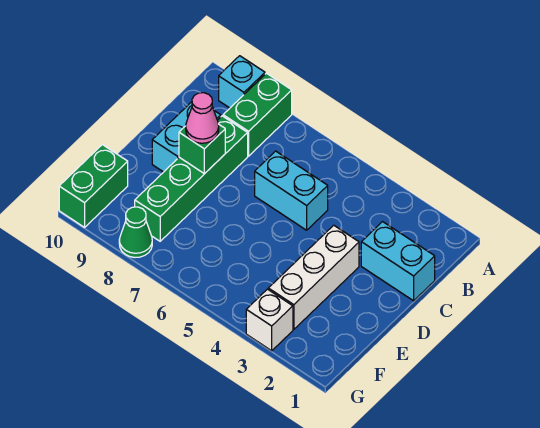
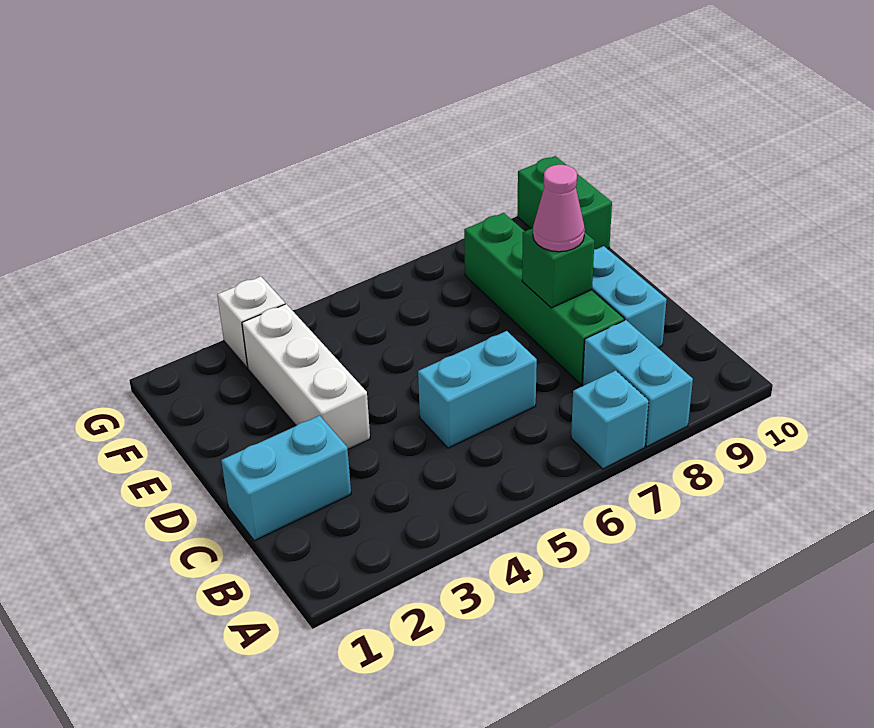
green brick A8:B8 level 1 -> cyan brick A8:B8 level 1
cyan brick A9 level 1 -> cyan brick A7 level 1
green cone G8 level 1 -> none

